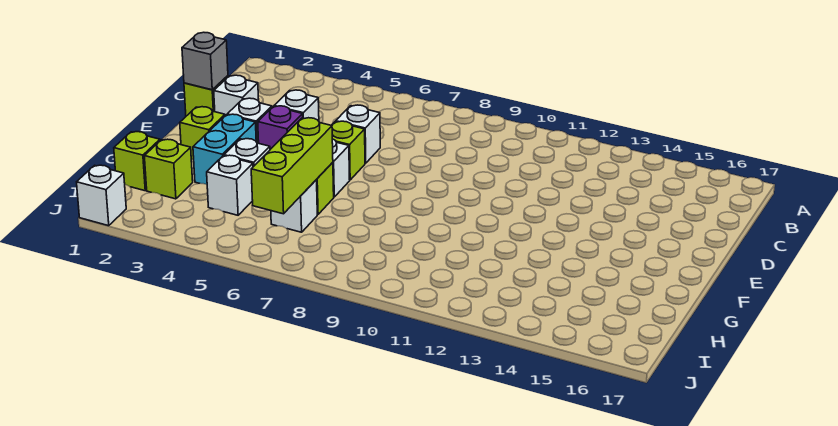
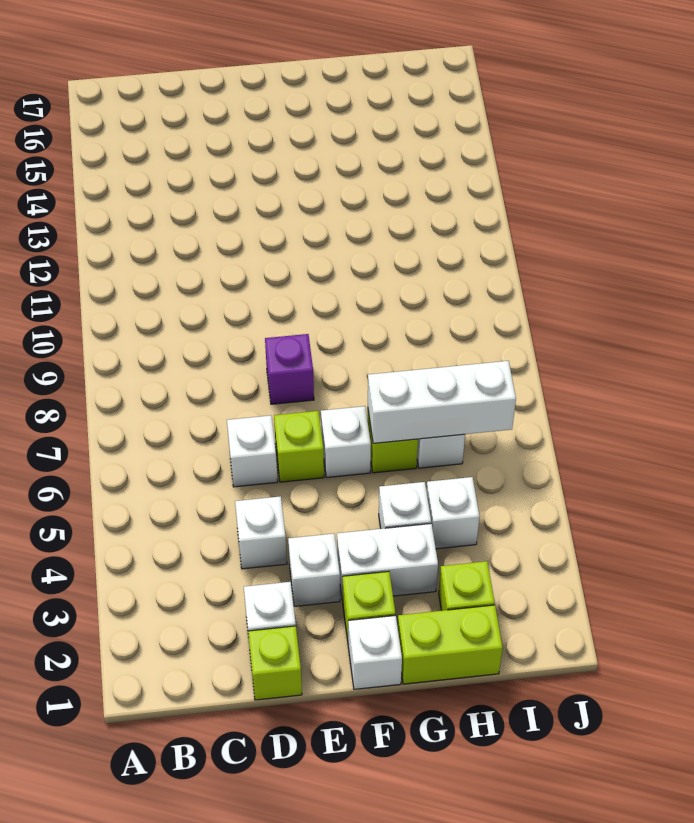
grey brick D1 level 2 -> none
purple brick E4 level 1 -> purple brick E8 level 1
cyan brick F3:G3 level 1 -> white brick F3:G3 level 1
lime brick G6:I6 level 2 -> white brick G6:I6 level 2
lime brick H1 level 1 -> lime brick G1:H1 level 1
white brick J1 level 1 -> white brick F1 level 1

